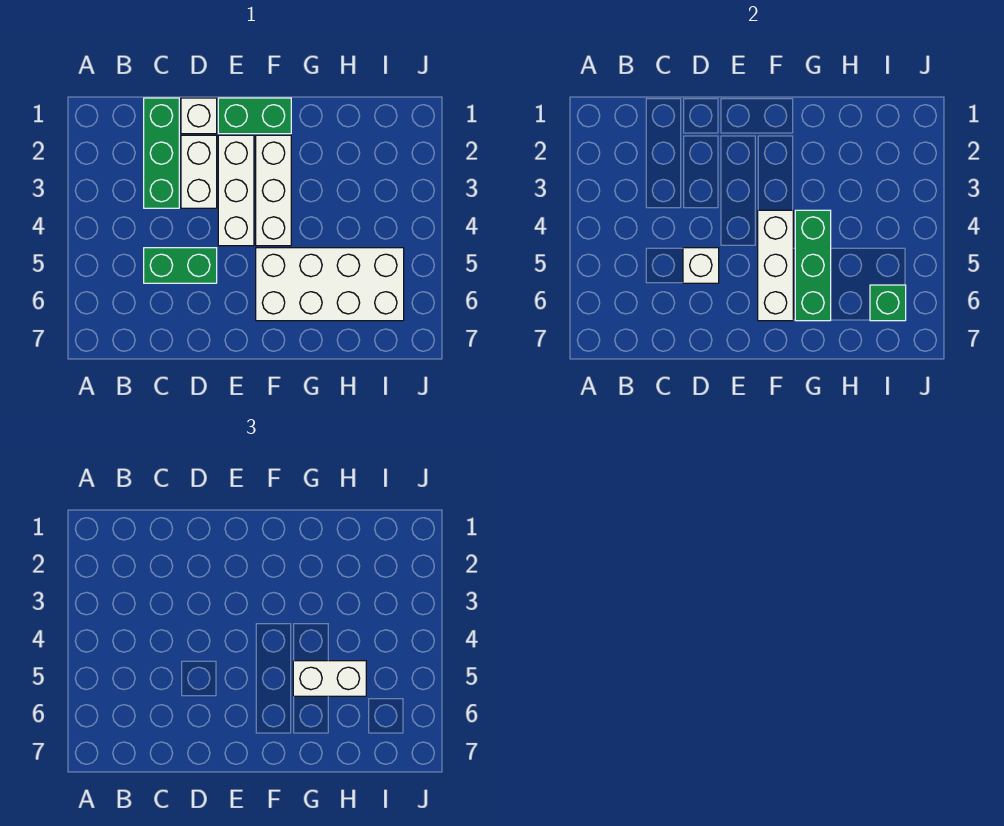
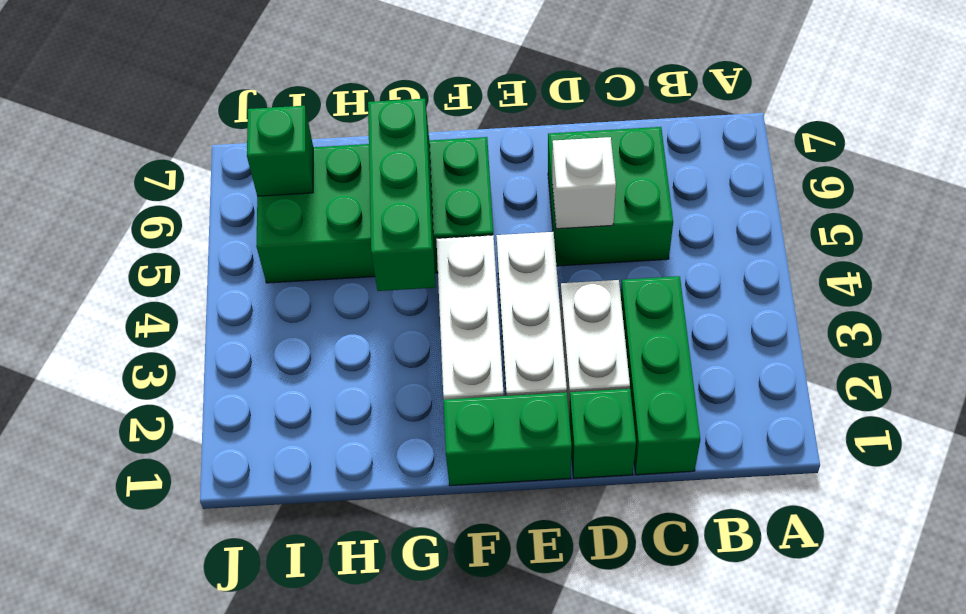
green brick C5:D5 level 1 -> green brick C5:D6 level 1
white brick D1 level 1 -> green brick D1 level 1
white brick F4:F6 level 2 -> none
white brick F5:I6 level 1 -> green brick F5:I6 level 1
white brick G5:H5 level 3 -> none

